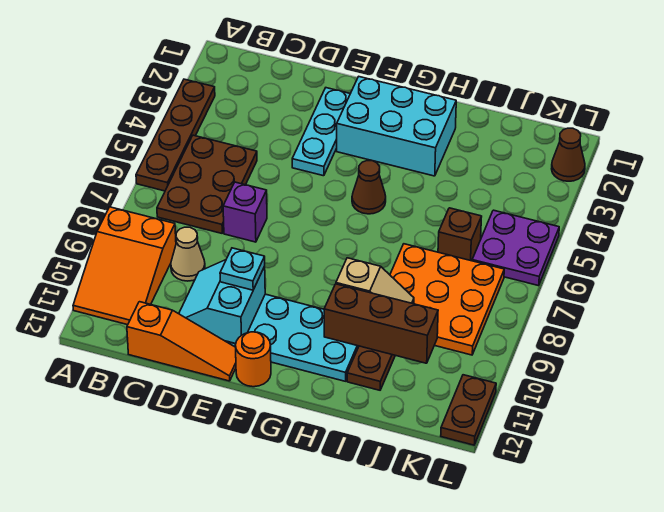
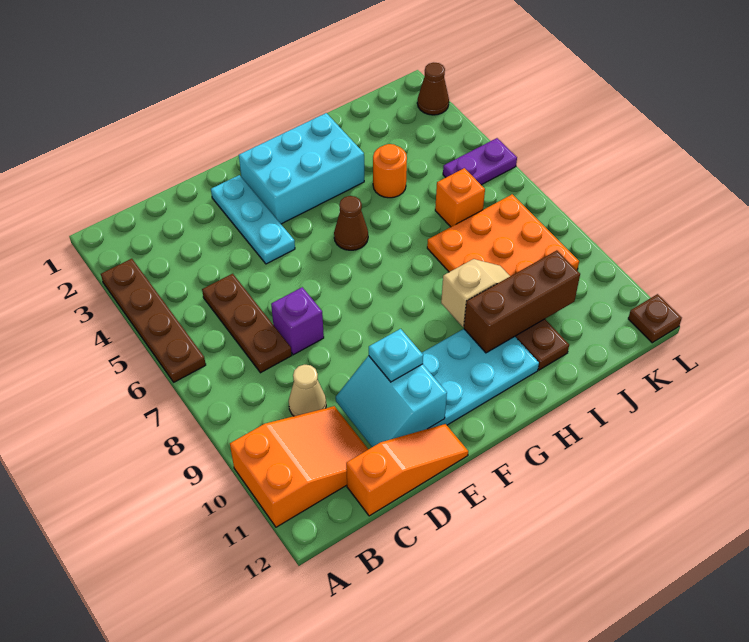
orange slope A9:B11 level 1 top 9 -> orange slope A10:C11 level 1 top A
brown plate B5:C7 level 1 -> brown plate C5:C7 level 1
orange round brick F12 level 1 -> orange round brick I4 level 1
brown brick J6 level 1 -> orange brick J6 level 1
purple plate K5:L6 level 1 -> purple plate K5:L5 level 1
brown plate L11:L12 level 1 -> brown plate L12 level 1

